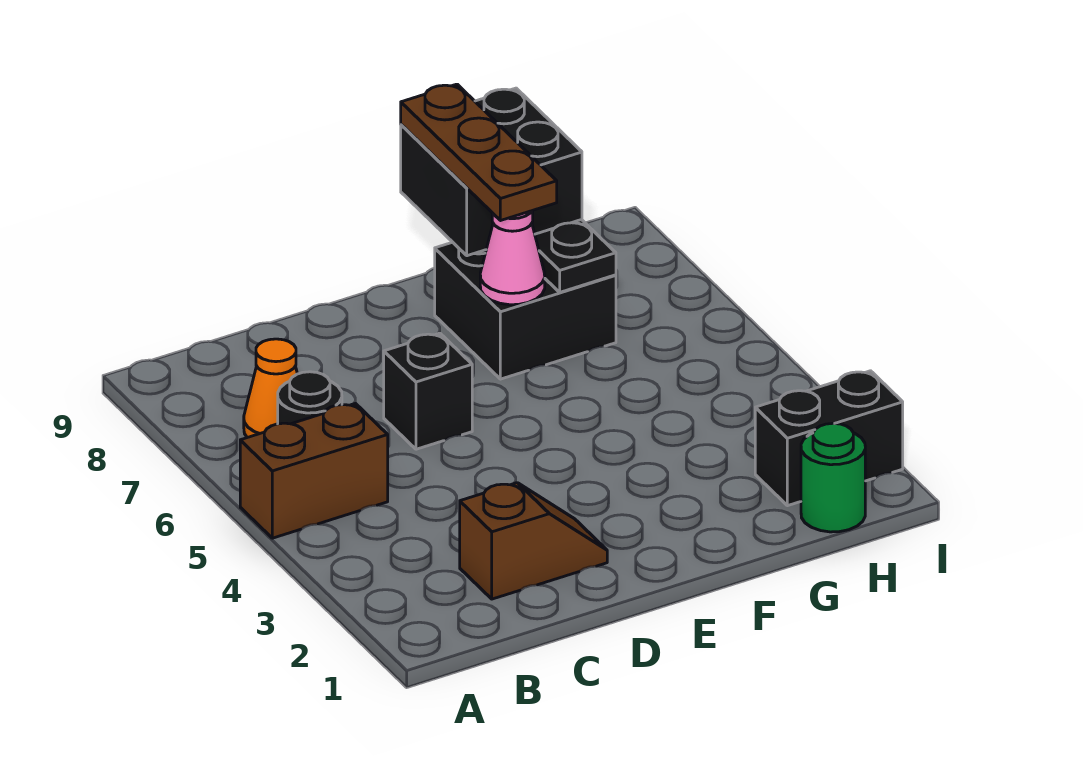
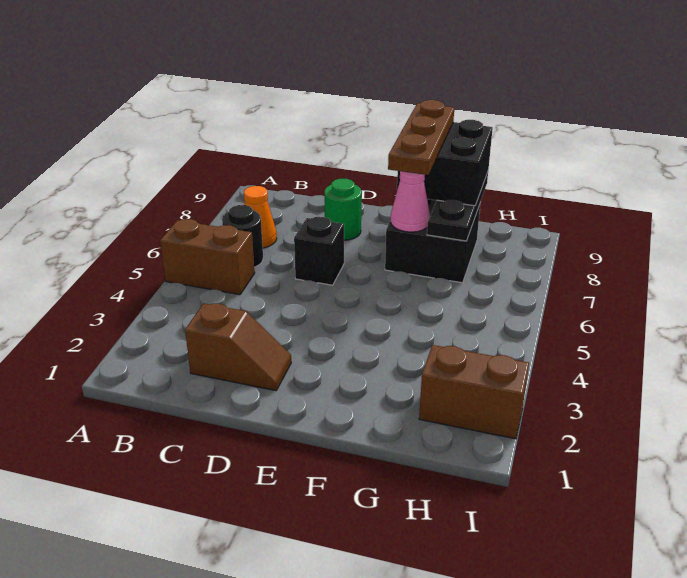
green round brick H1 level 1 -> green round brick D8 level 1
black brick H2:I2 level 1 -> brown brick H2:I2 level 1

